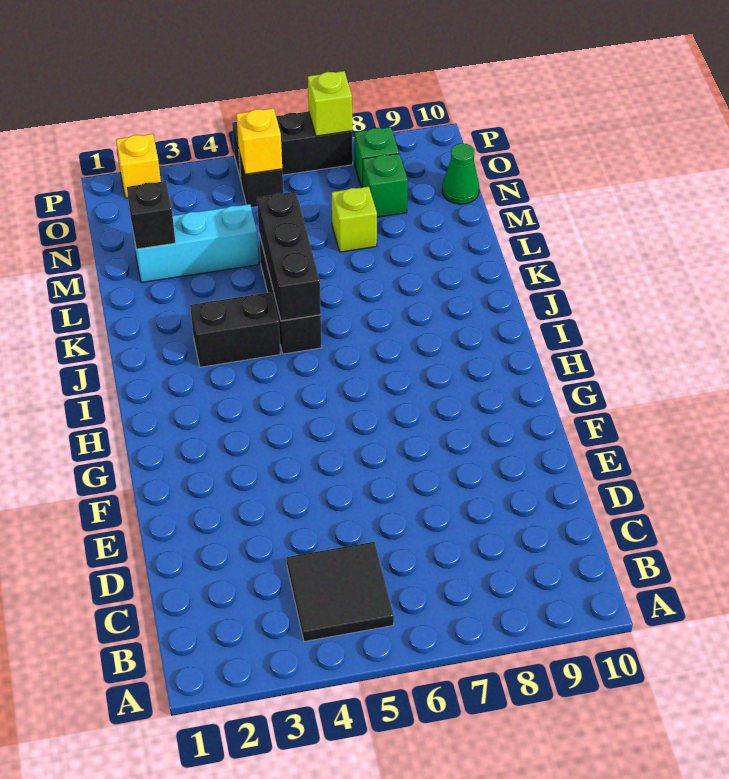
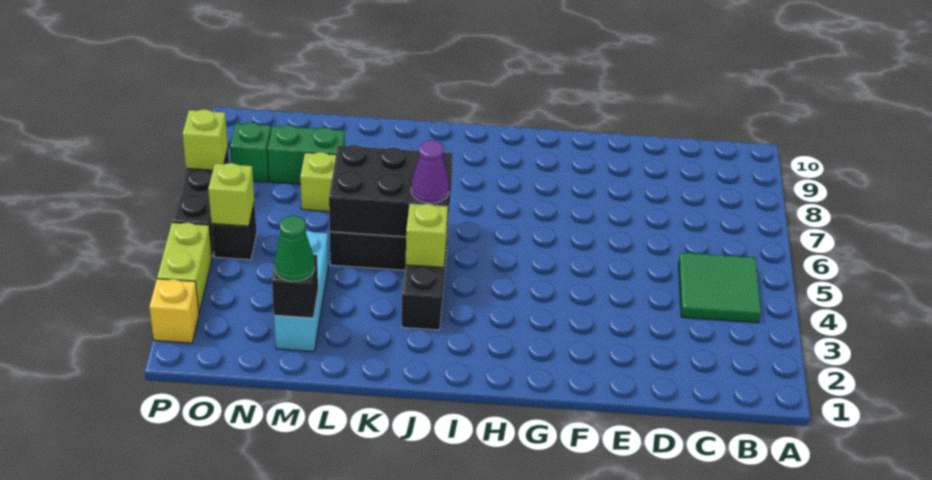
black tile B4:C5 level 1 -> green tile B4:C5 level 1
none -> lime brick J4 level 2
black brick J5:L5 level 2 -> black brick J5:L6 level 2
none -> purple cone J5 level 3
green brick N8 level 1 -> green brick M8:N8 level 1
green cone N10 level 1 -> green cone M2 level 3
yellow brick O5 level 2 -> lime brick O5 level 2
none -> lime brick P3:P4 level 1

